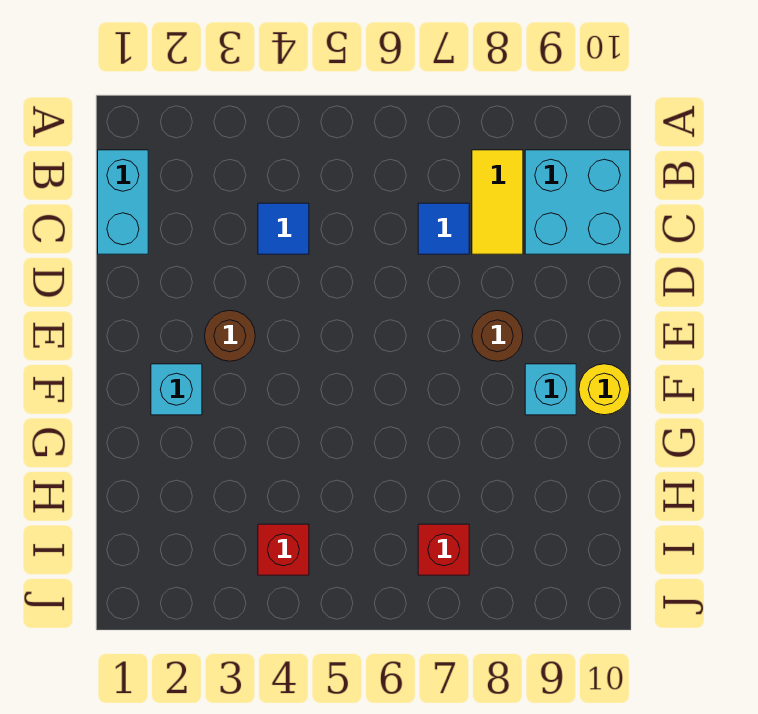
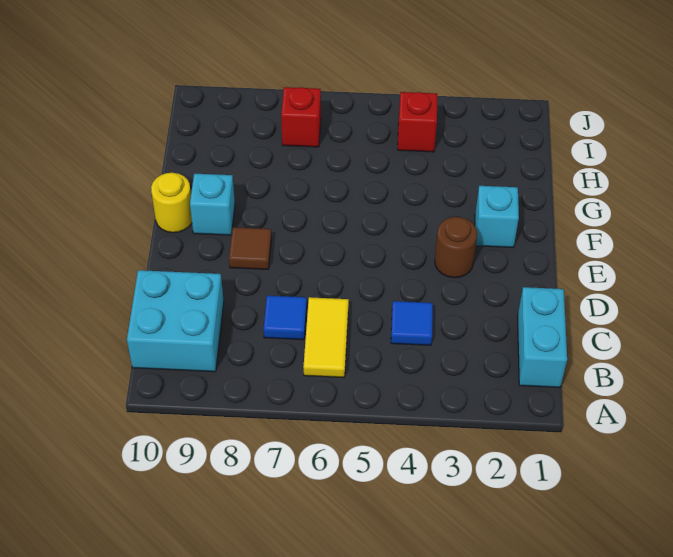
yellow tile B8:C8 level 1 -> yellow tile B6:C6 level 1
brown round brick E8 level 1 -> brown tile E8 level 1

